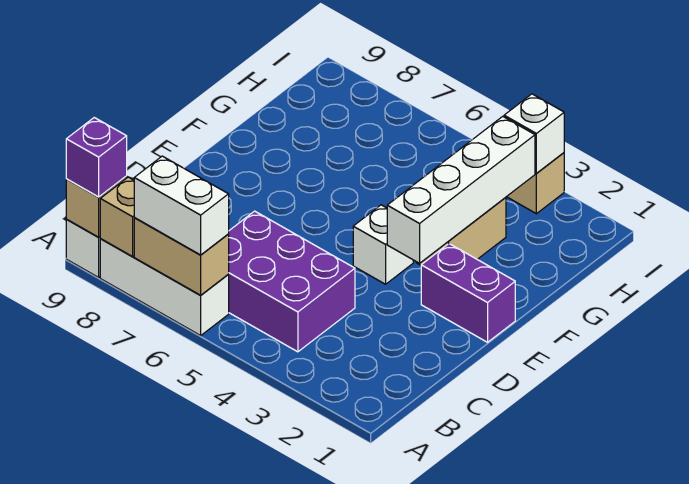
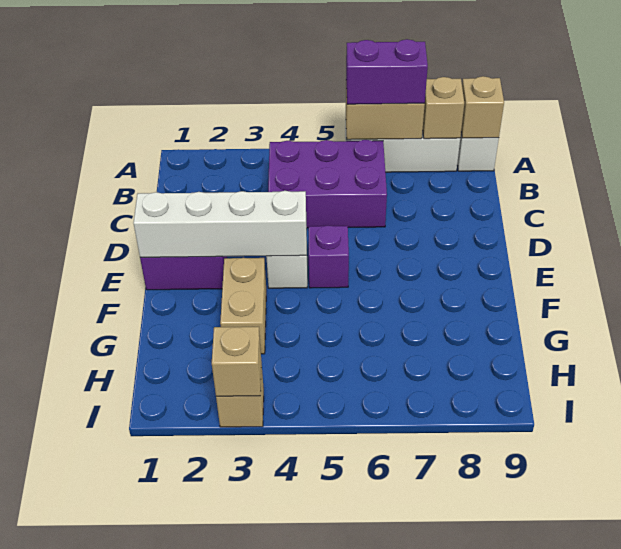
white brick A6:A7 level 3 -> purple brick A6:A7 level 3
purple brick A9 level 3 -> purple brick E5 level 1
white brick E3:H3 level 2 -> white brick E1:E4 level 2
white brick I3 level 2 -> tan brick I3 level 2

